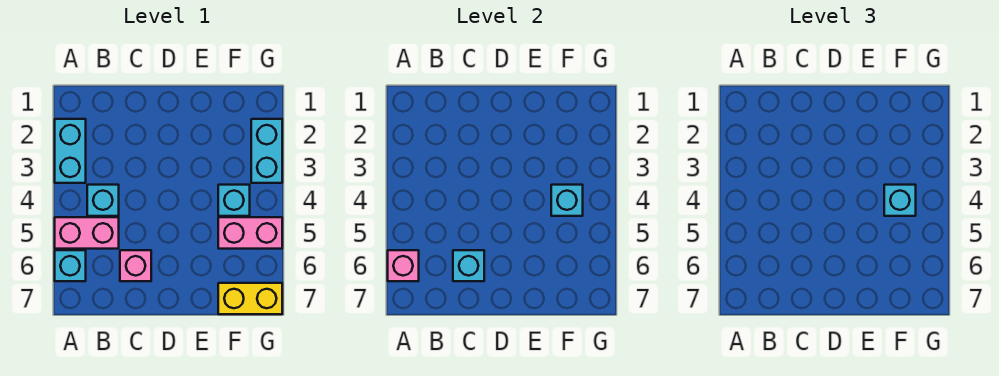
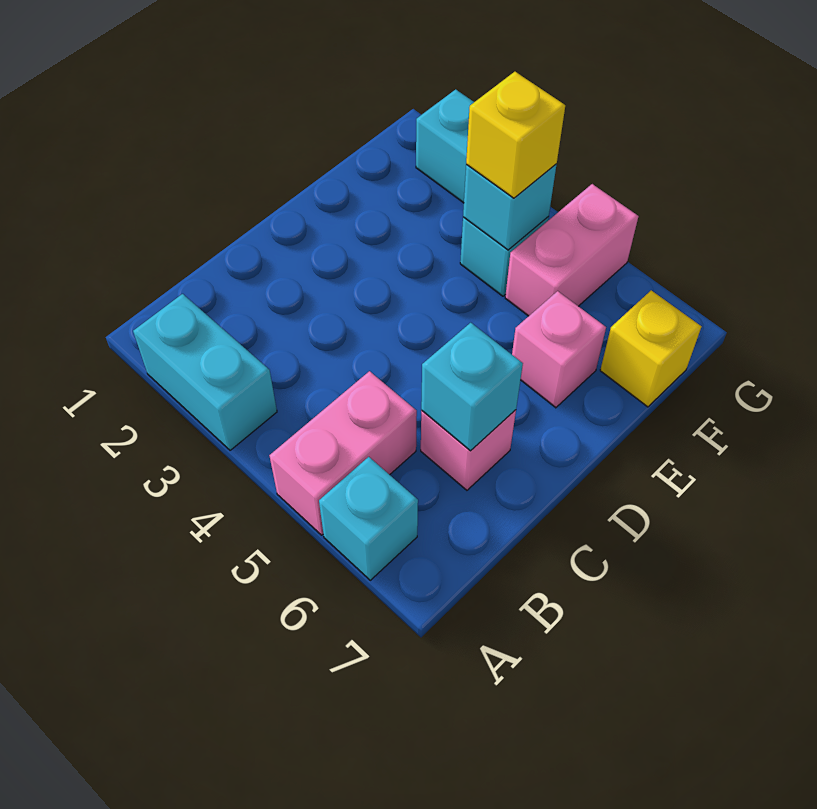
pink brick A6 level 2 -> pink brick E6 level 1
cyan brick B4 level 1 -> none
cyan brick F4 level 3 -> yellow brick F4 level 3
yellow brick F7:G7 level 1 -> yellow brick F7 level 1

